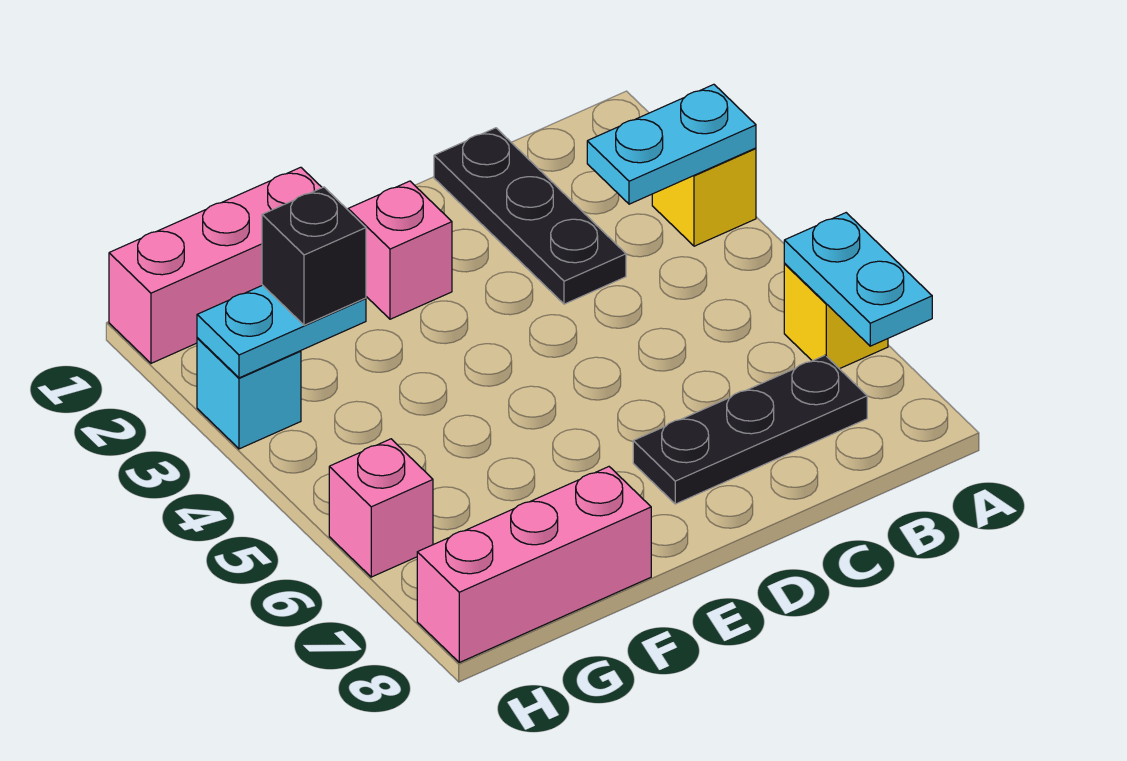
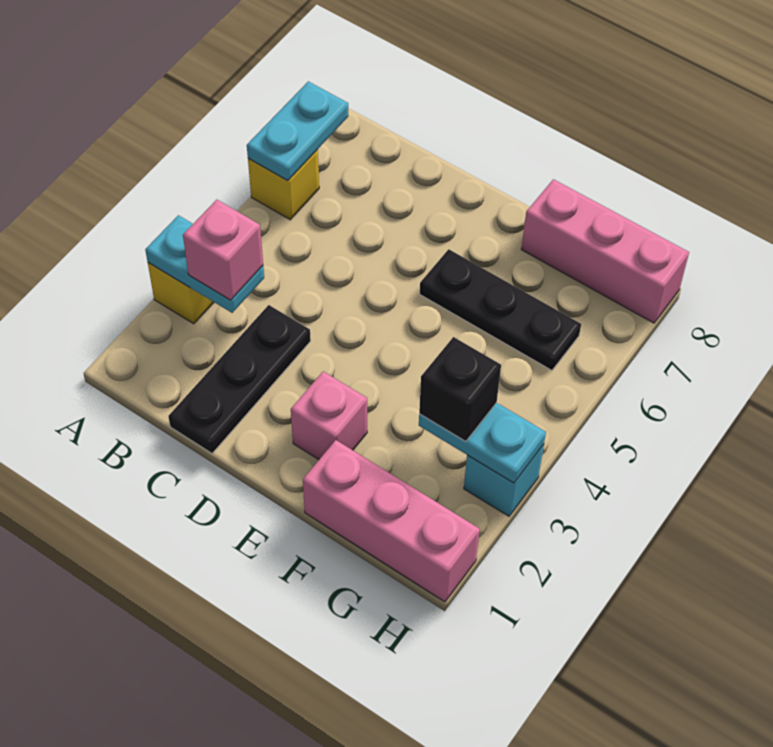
black plate B7:D7 level 1 -> black plate E6:G6 level 1
pink brick H6 level 1 -> pink brick B3 level 3

